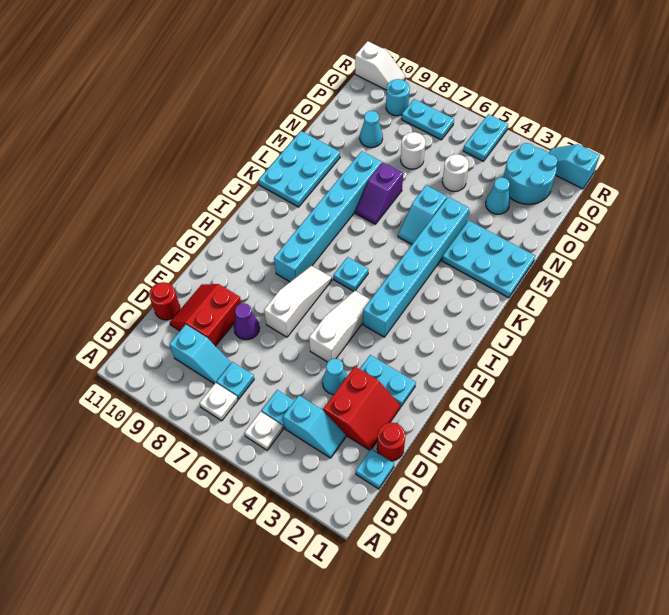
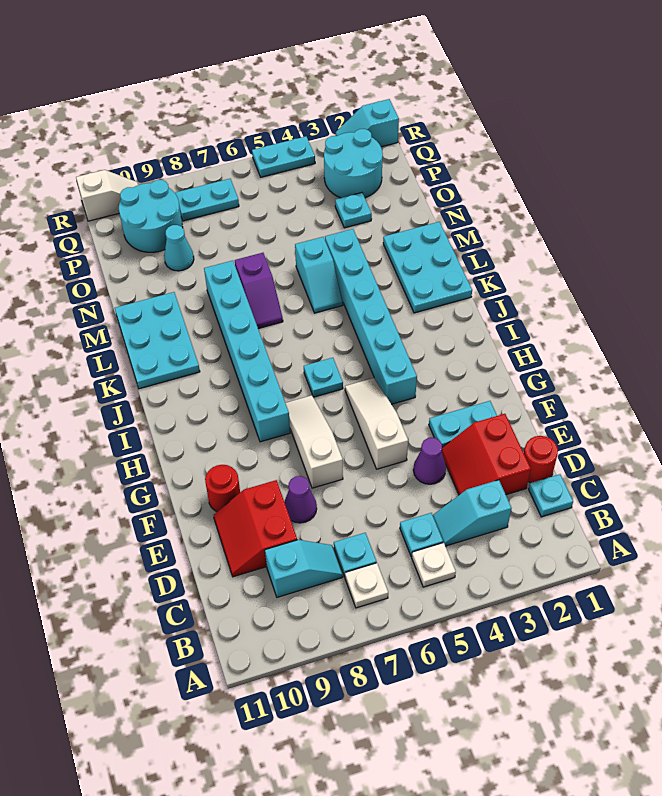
cyan slope C3:C4 level 1 top 4 -> cyan slope C3:C4 level 1 top 3
red slope D2:E3 level 1 top 3 -> red slope D2:E3 level 1 top 2
red round brick D11 level 1 -> red round brick F10 level 1
cyan cone E4 level 1 -> purple cone E4 level 1
cyan plate L1:M3 level 1 -> cyan plate K1:M2 level 1
cyan cone O3 level 1 -> cyan plate O3 level 1
white round brick O5 level 1 -> none
white round brick O7 level 1 -> none
cyan plate Q5:R5 level 1 -> cyan plate R4:R5 level 1
cyan round brick Q9 level 1 -> cyan round brick P9:Q10 level 1

